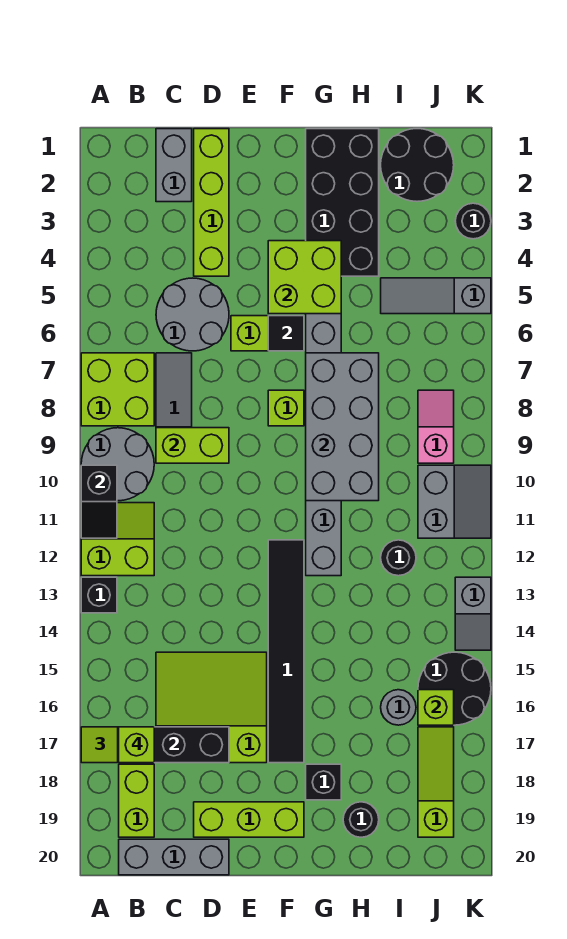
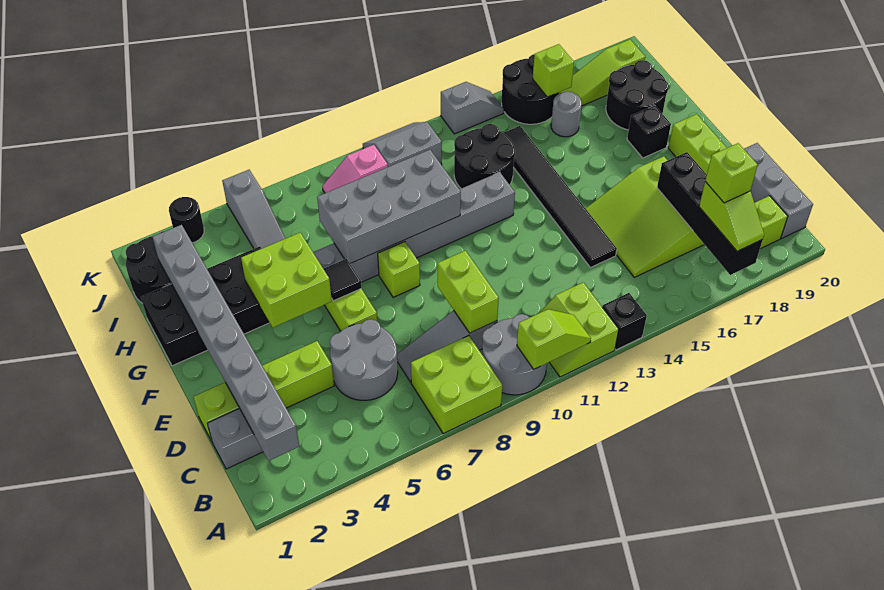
black slope A10:A11 level 2 top 10 -> lime slope A10:A11 level 2 top 10
none -> grey brick B2:I2 level 2
black tile F12:F17 level 1 -> black tile D14:I14 level 1
black round brick H19 level 1 -> black round brick H18:I19 level 1
black round brick I12 level 1 -> black round brick H12:I13 level 1

